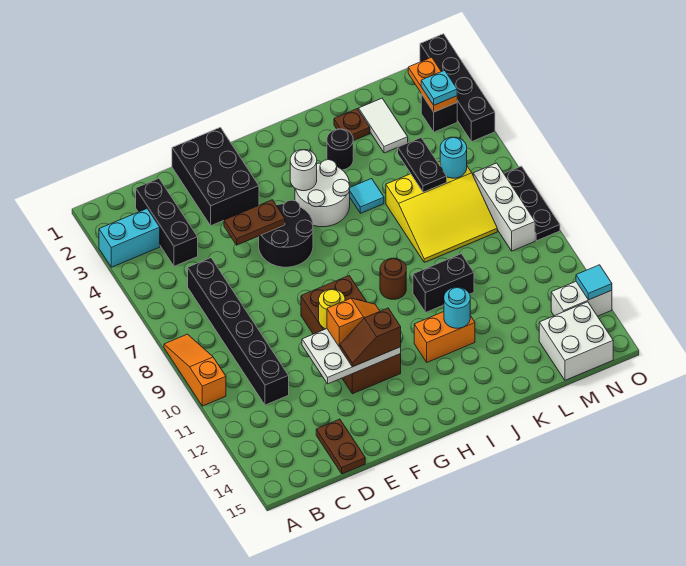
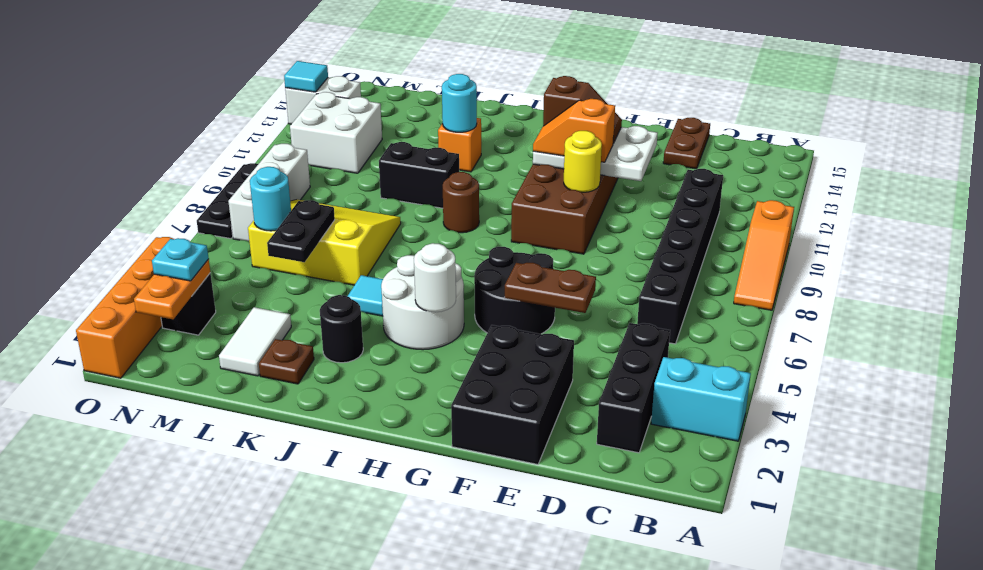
orange brick I12:J12 level 1 -> orange brick J12 level 1
white brick M14:N15 level 1 -> white brick M11:N12 level 1
black brick O1:O4 level 1 -> orange brick O1:O4 level 1

